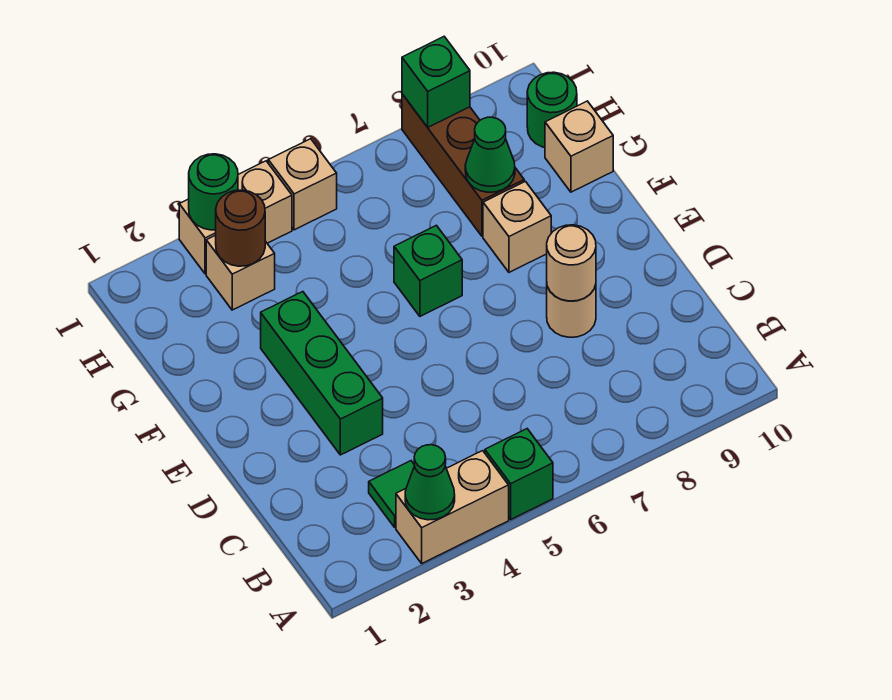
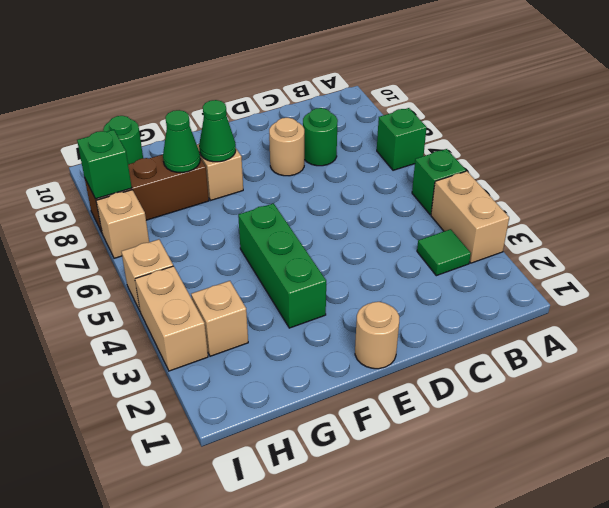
green cone A3 level 2 -> green cone F8 level 2
green brick D3:F3 level 1 -> green brick F3:F5 level 1
tan round brick D8 level 2 -> tan round brick E1 level 1
green brick F6 level 1 -> green brick A7 level 1
tan brick G10 level 1 -> tan brick I7 level 1
brown round brick H3 level 2 -> none
green round brick I3 level 2 -> green round brick C8 level 1

